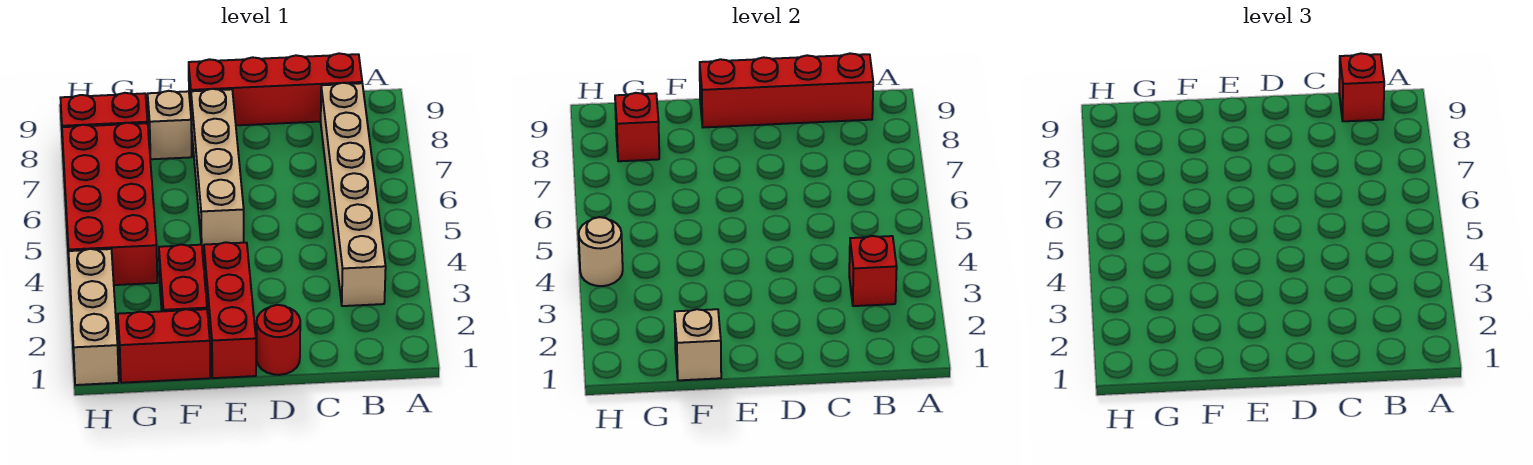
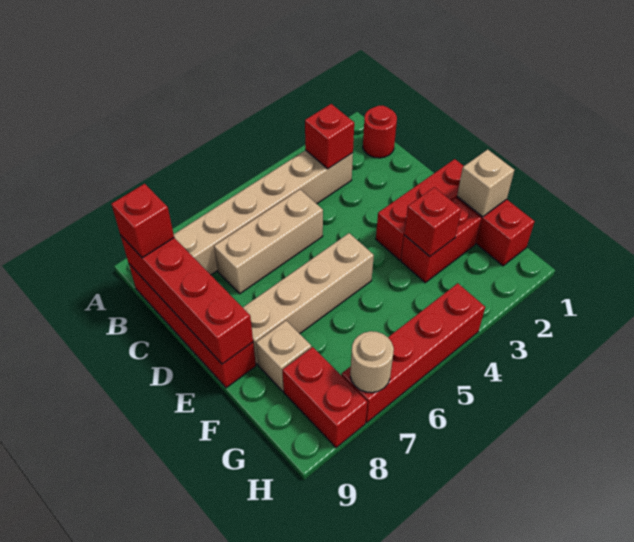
red round brick D1 level 1 -> red round brick B1 level 1
red brick G4:H7 level 1 -> red brick H4:H7 level 1
red brick G8 level 2 -> red brick F3 level 2
tan brick H1:H3 level 1 -> tan brick C5:C7 level 1
tan round brick H4 level 2 -> tan round brick H7 level 2

